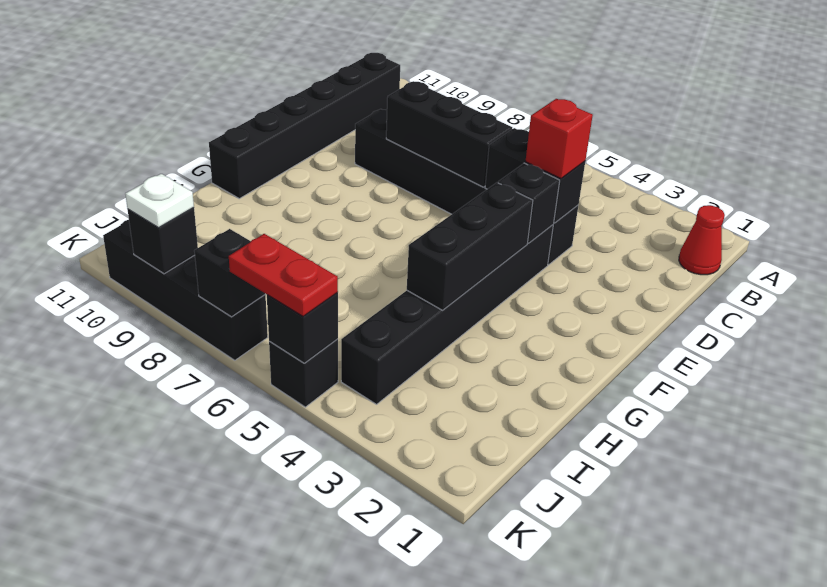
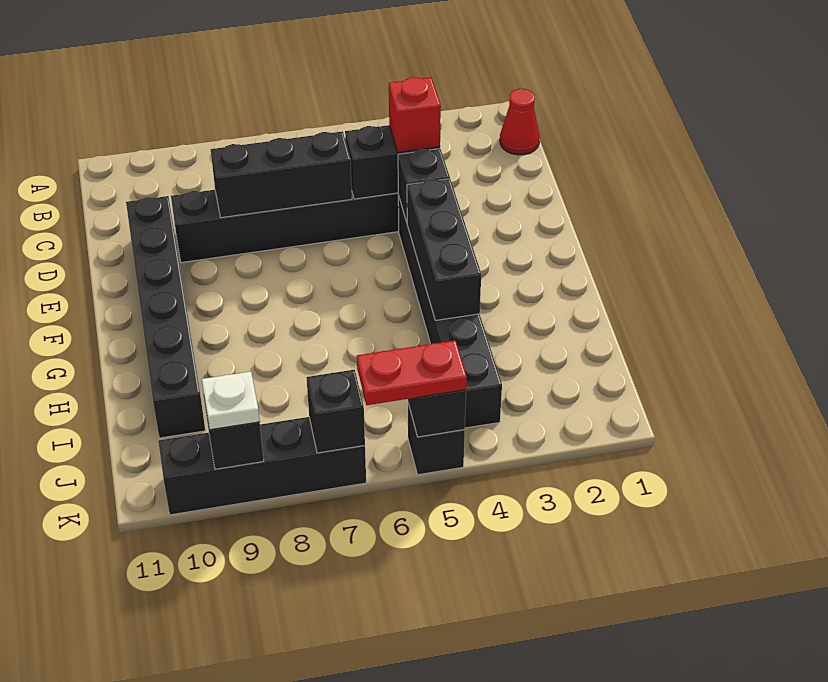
black brick B11:G11 level 1 -> black brick D10:I10 level 1

